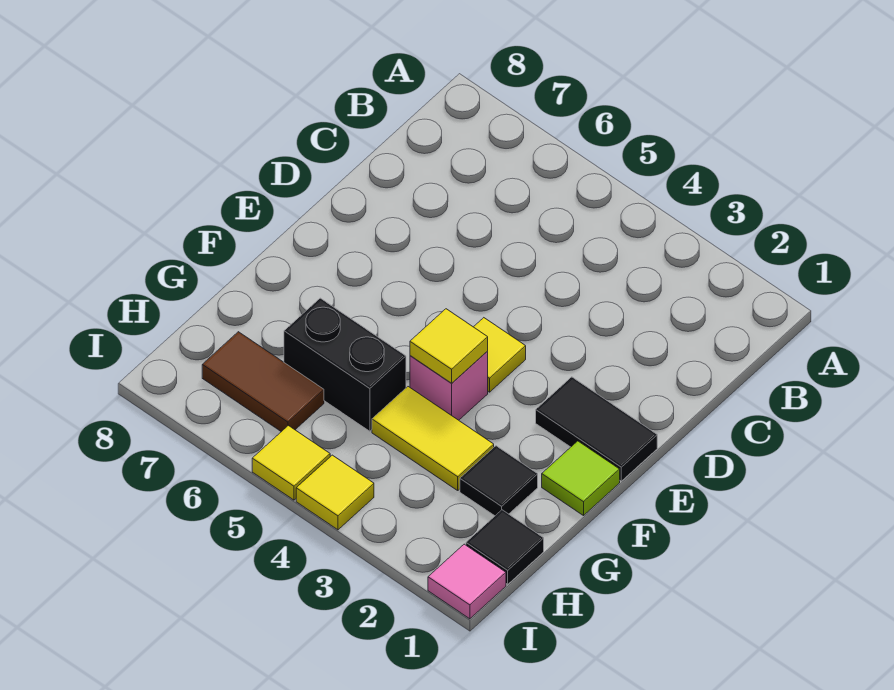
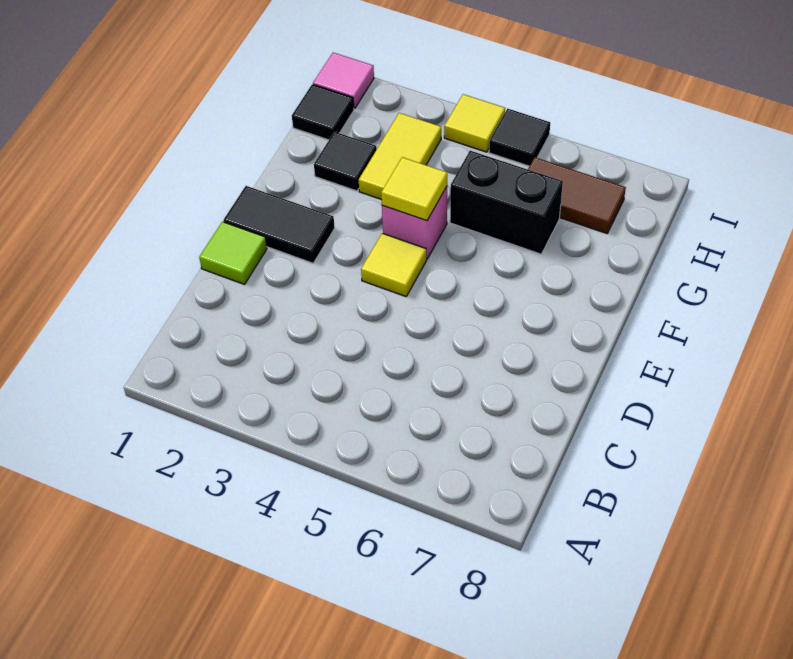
lime tile F1 level 1 -> lime tile D1 level 1
yellow tile G3:G4 level 1 -> yellow tile G3:H3 level 1
yellow tile I5 level 1 -> black tile I5 level 1

